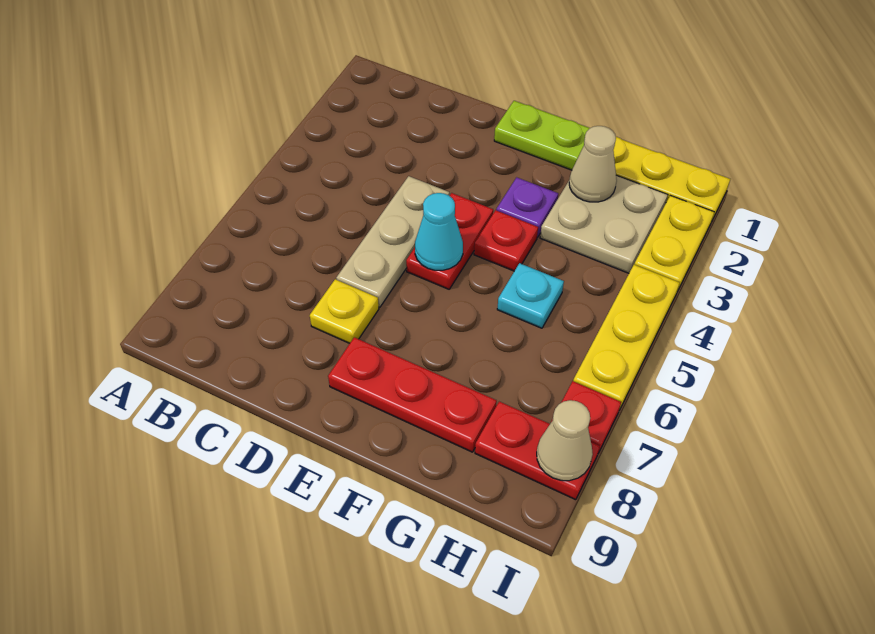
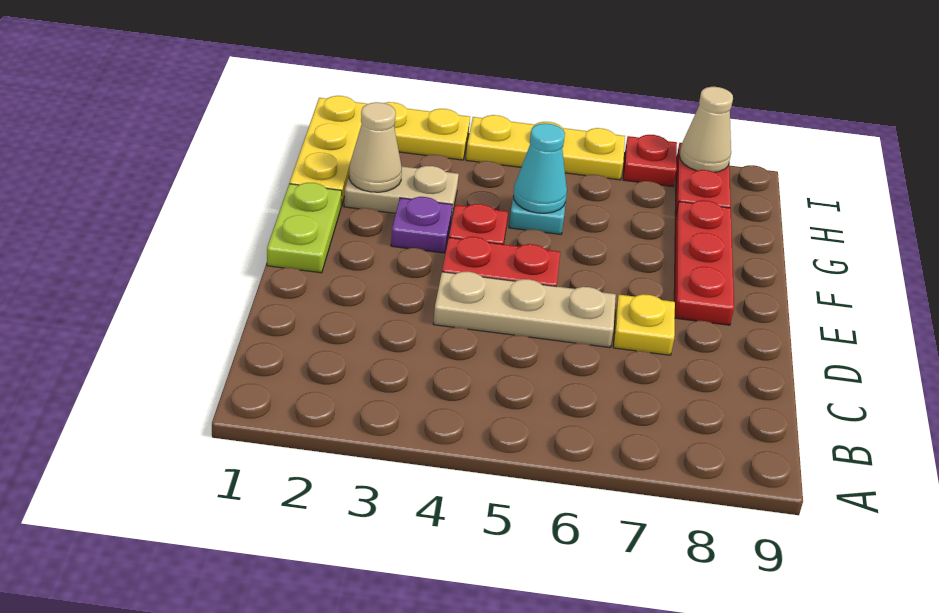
cyan cone E5 level 2 -> cyan cone G5 level 2
tan plate G2:H3 level 1 -> tan plate G2:G3 level 1

